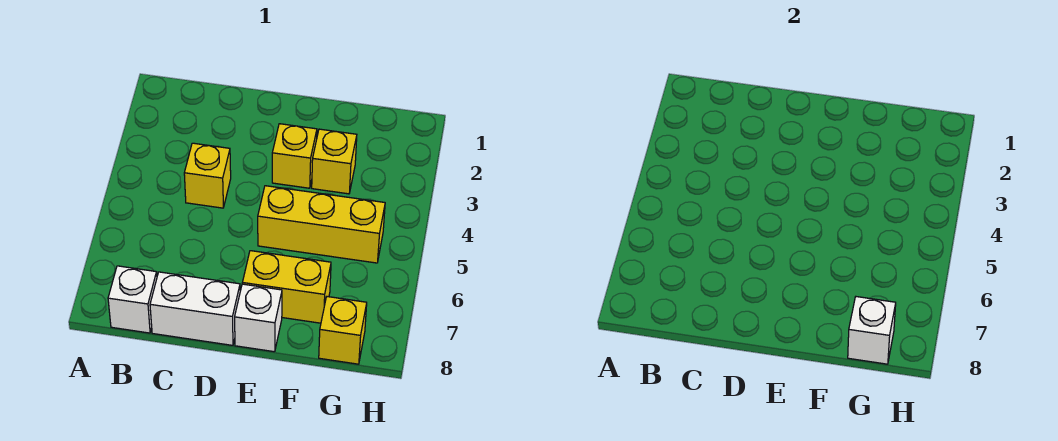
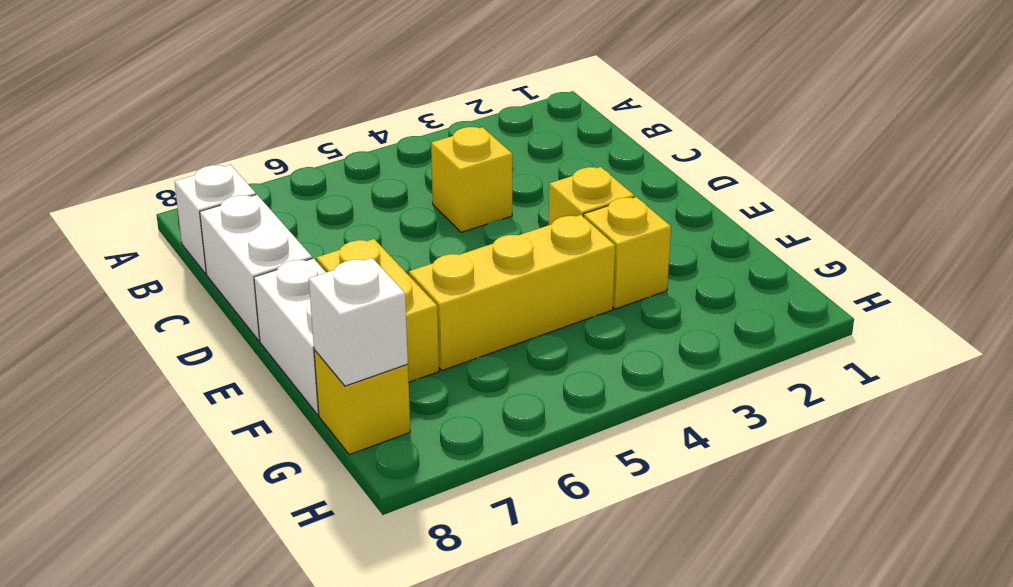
yellow brick E5:G5 level 1 -> yellow brick F4:F6 level 1
white brick E8 level 1 -> white brick E8:F8 level 1

